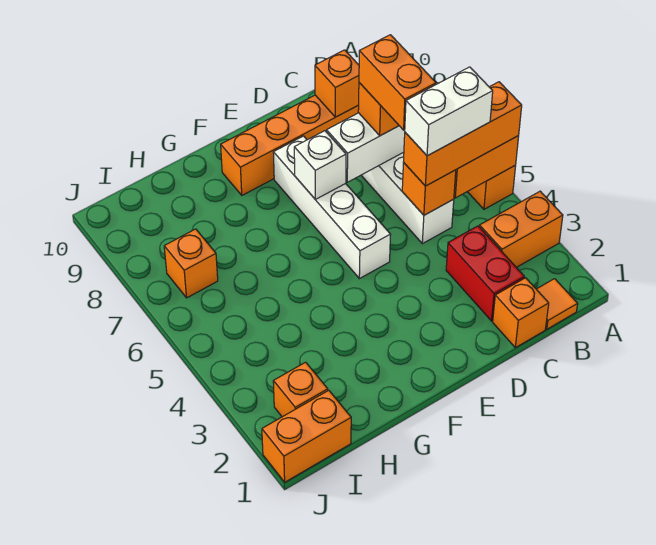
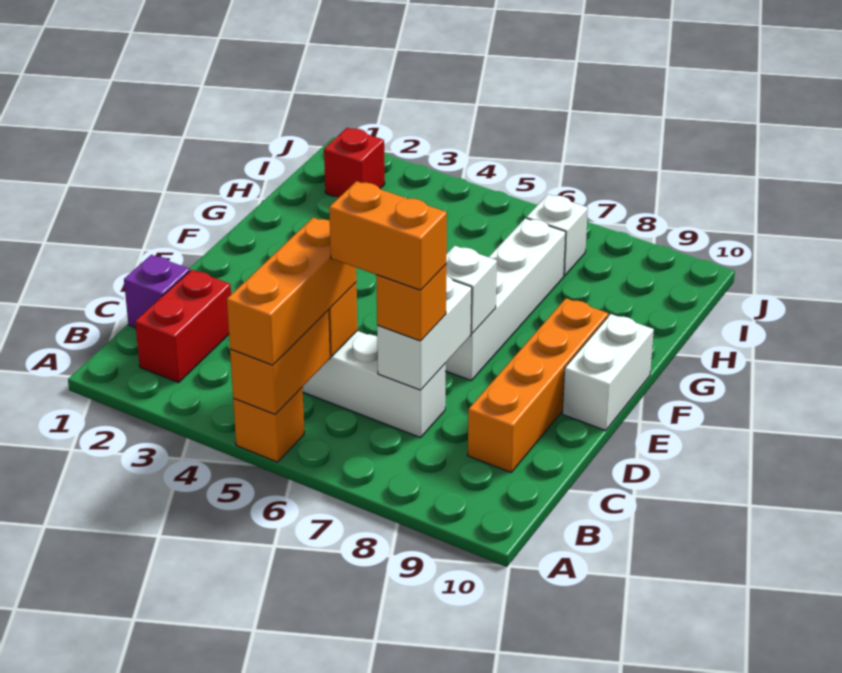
orange brick A3:B3 level 1 -> none
orange tile B1 level 1 -> none
white brick B5:C5 level 4 -> white brick E10:F10 level 1
orange brick C1 level 1 -> purple brick C1 level 1
red brick C2:C3 level 1 -> red brick B2:C2 level 1
orange brick C9 level 2 -> none
white brick E5:E8 level 1 -> white brick E7:H7 level 1
orange brick I1:J1 level 1 -> none
orange brick I2 level 1 -> red brick I2 level 1
orange brick I7 level 1 -> white brick I7 level 1

